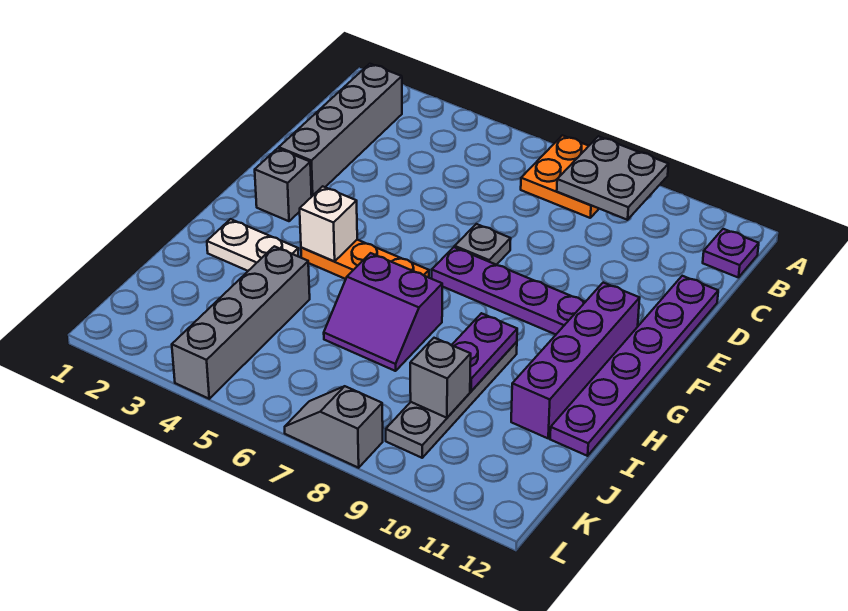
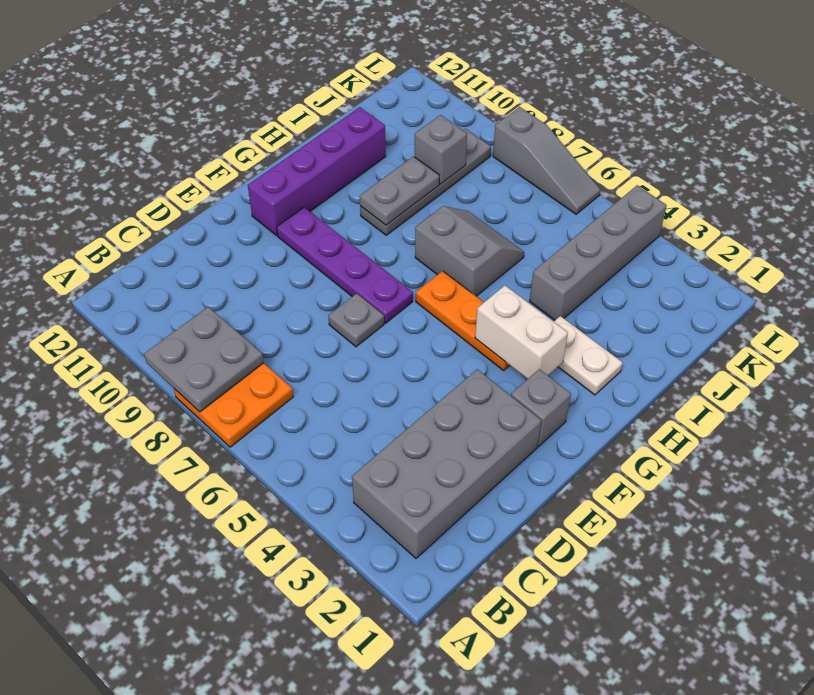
grey brick B2:E2 level 1 -> grey brick B2:E3 level 1
purple plate B12 level 1 -> none
purple plate D12:I12 level 1 -> none
white brick G4 level 2 -> white brick G3:G4 level 2
purple slope H6:I7 level 1 top H -> grey slope H6:I7 level 1 top H
purple plate H9:I9 level 2 -> grey plate H9:I9 level 2
grey slope L7:L8 level 1 top 8 -> grey slope L6:L8 level 1 top 8

